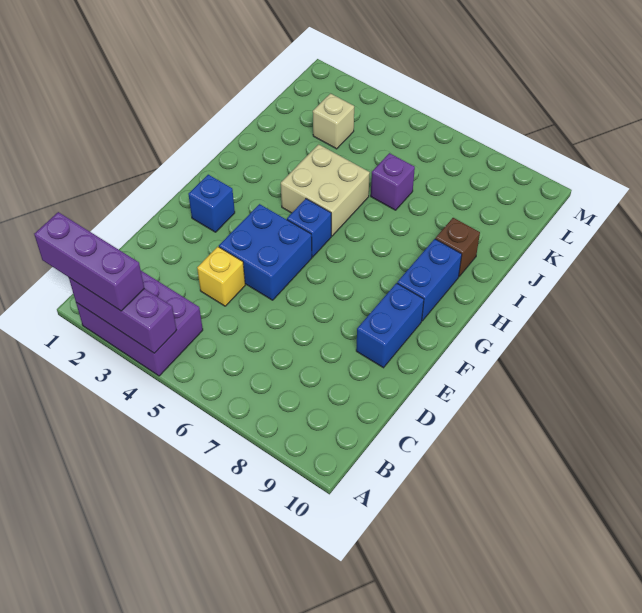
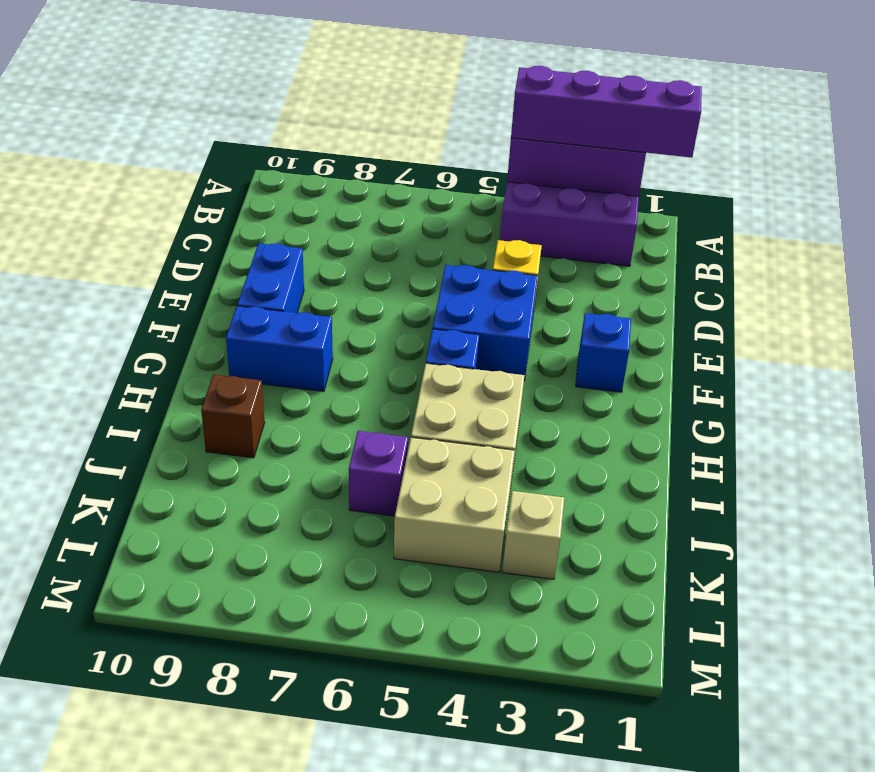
purple brick A1:A3 level 3 -> purple brick A1:A4 level 3
blue brick G9:H9 level 1 -> blue brick G8:G9 level 1
none -> tan brick J4:K5 level 1

